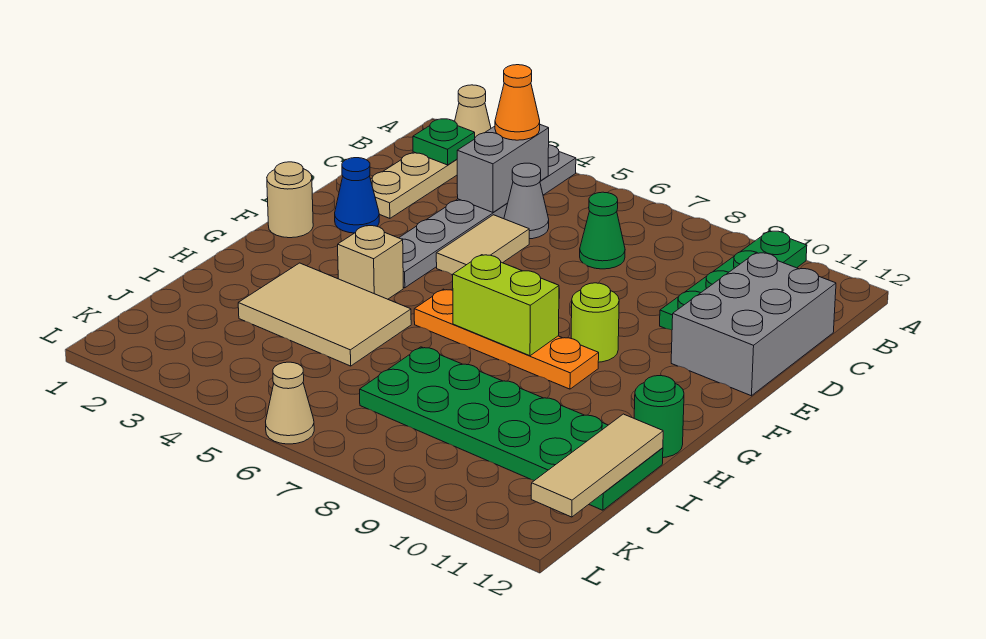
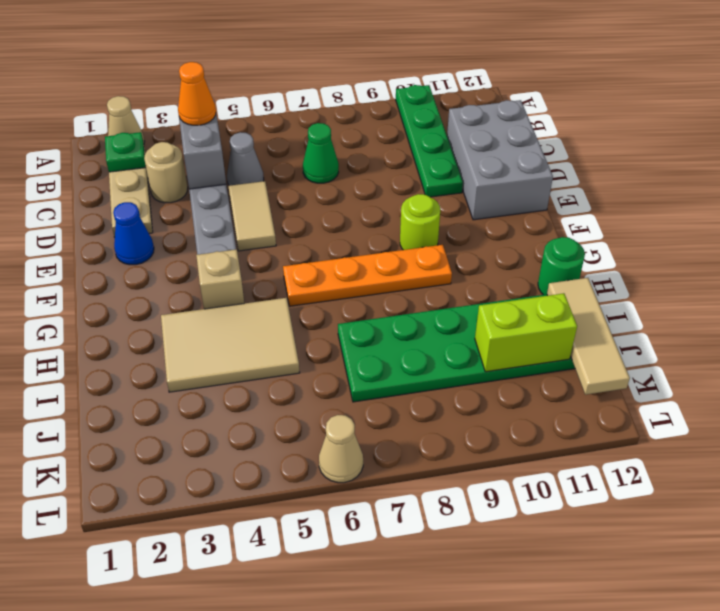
tan round brick F1 level 1 -> tan round brick C3 level 1
lime brick G7:G8 level 2 -> lime brick J10:J11 level 2

